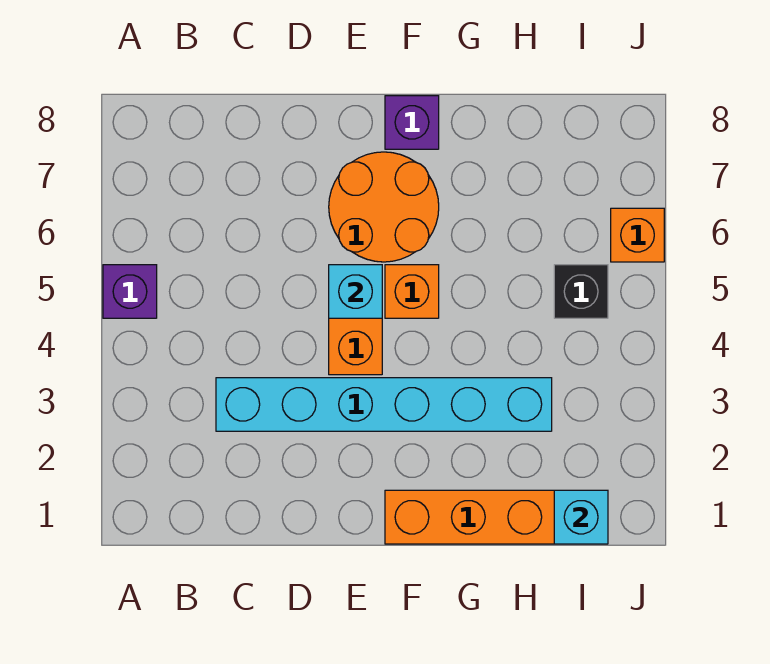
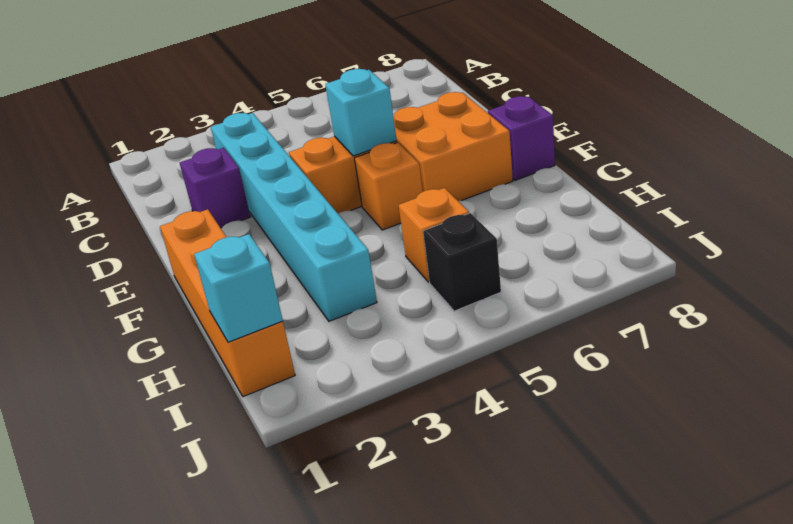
purple brick A5 level 1 -> purple brick D2 level 1
orange round brick E6:F7 level 1 -> orange brick E6:F7 level 1
orange brick J6 level 1 -> orange brick H5 level 1

